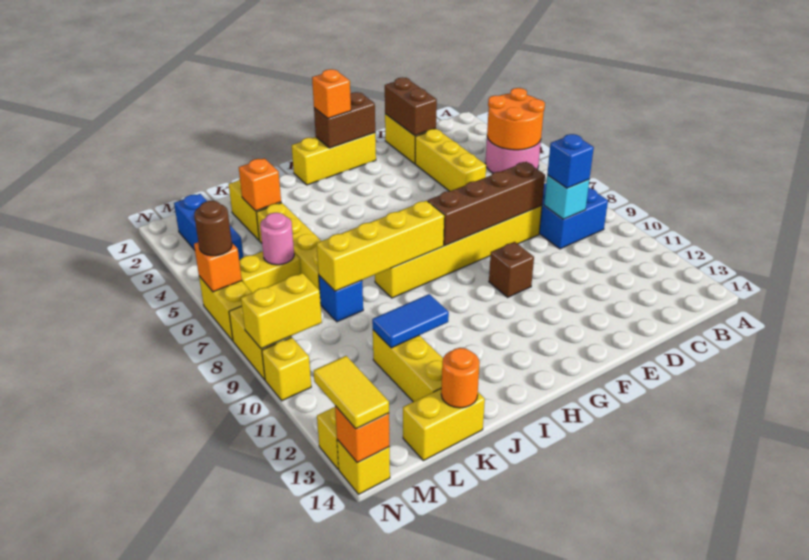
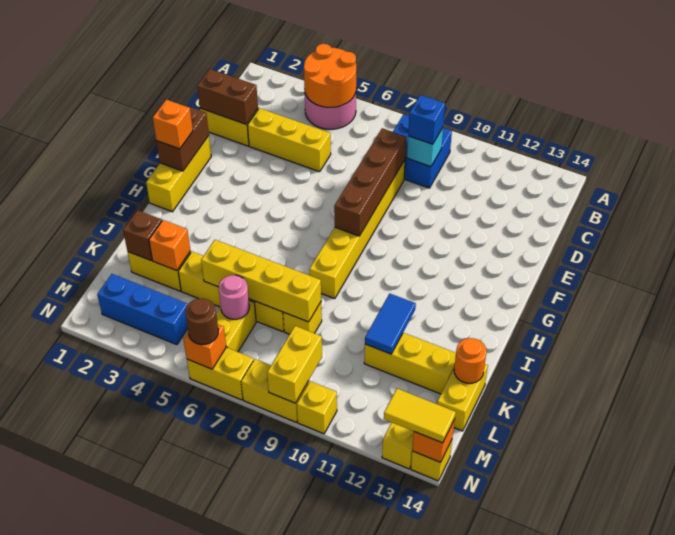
brown brick F10 level 1 -> brown brick K2 level 2
yellow brick H8:K8 level 2 -> yellow brick K5:K8 level 2
blue brick K8 level 1 -> yellow brick K8 level 1

